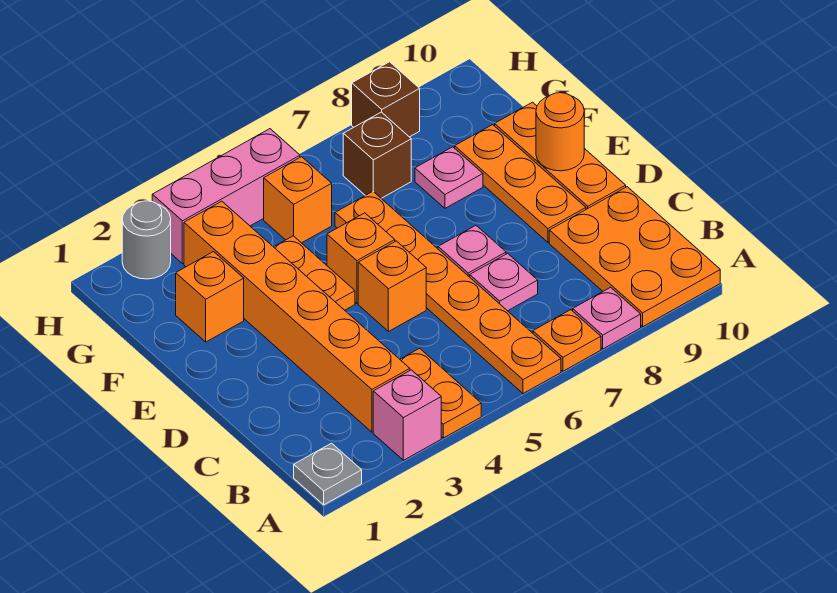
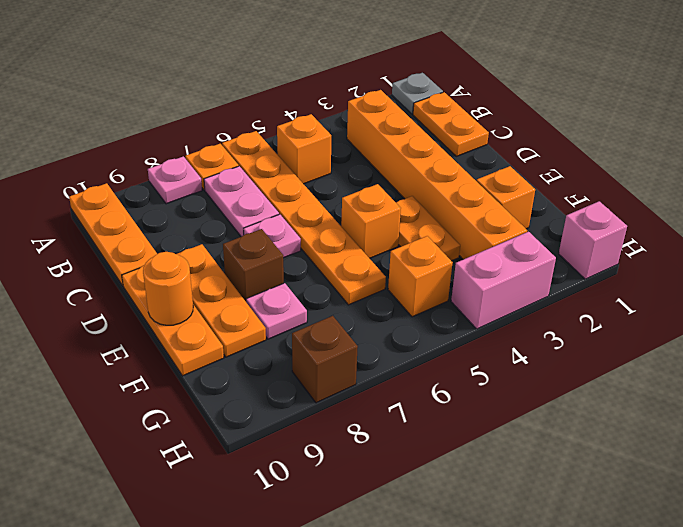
pink brick A3 level 1 -> pink brick H1 level 1
orange plate A4:B4 level 1 -> orange plate B1:C1 level 1
orange plate A9:C10 level 1 -> orange plate A10:C10 level 1
pink plate C7 level 1 -> pink plate B7:C7 level 1
orange brick D5 level 1 -> orange brick B5 level 1
brown brick G7 level 1 -> brown brick E8 level 1
grey round brick H2 level 1 -> none
pink brick H3:H5 level 1 -> pink brick H3:H4 level 1

